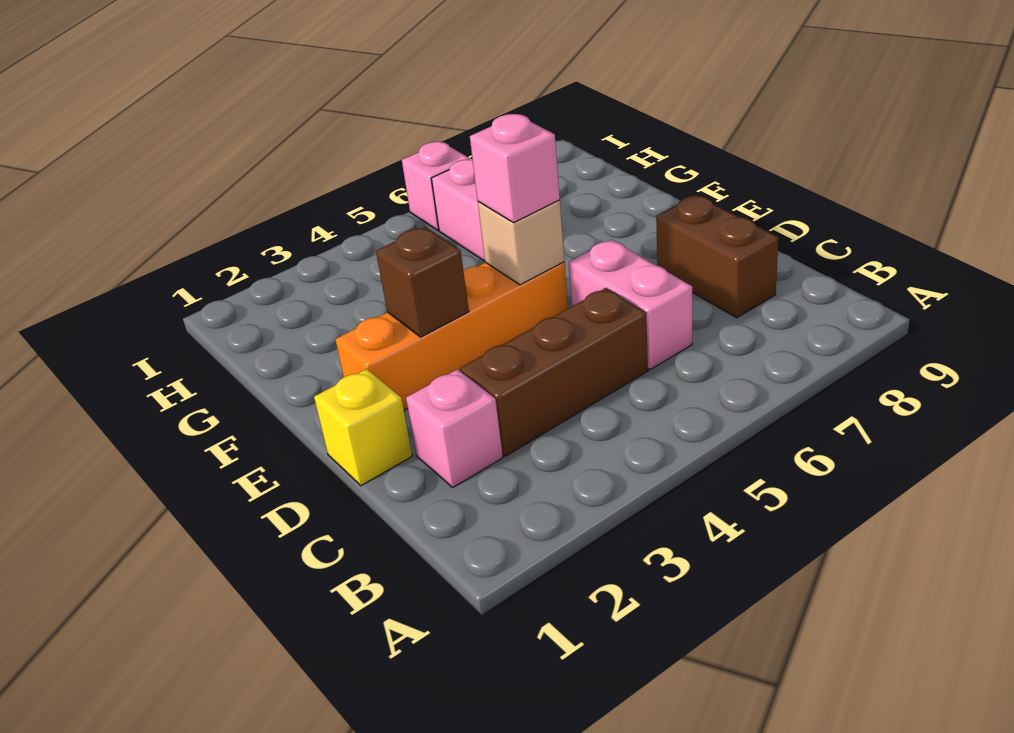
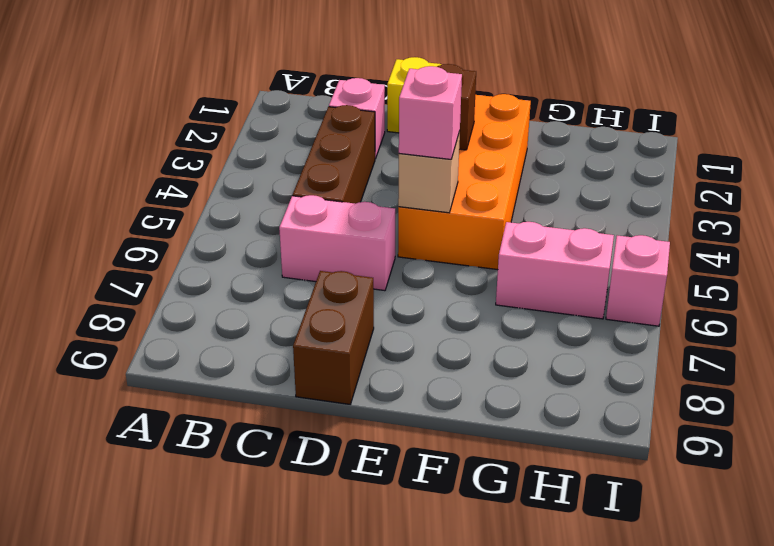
brown brick C8:D8 level 1 -> brown brick D8:D9 level 1
orange brick E2:E5 level 1 -> orange brick E2:F5 level 1

